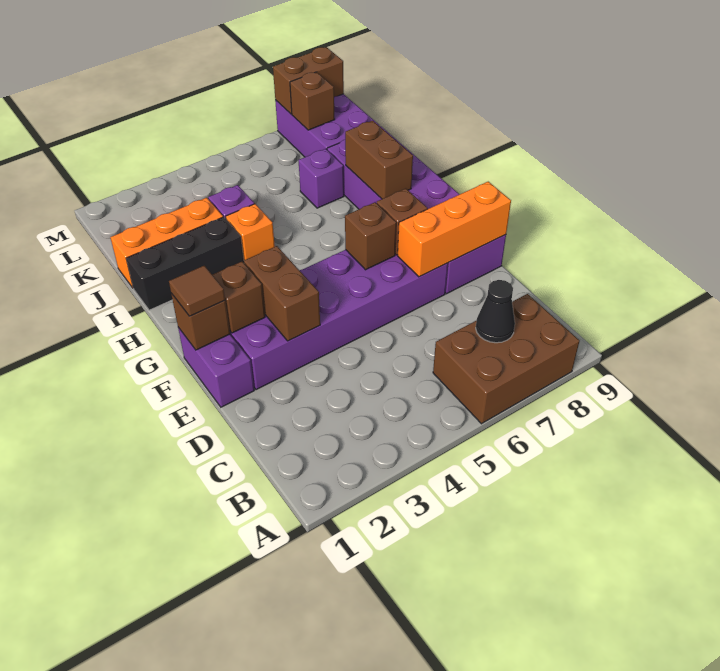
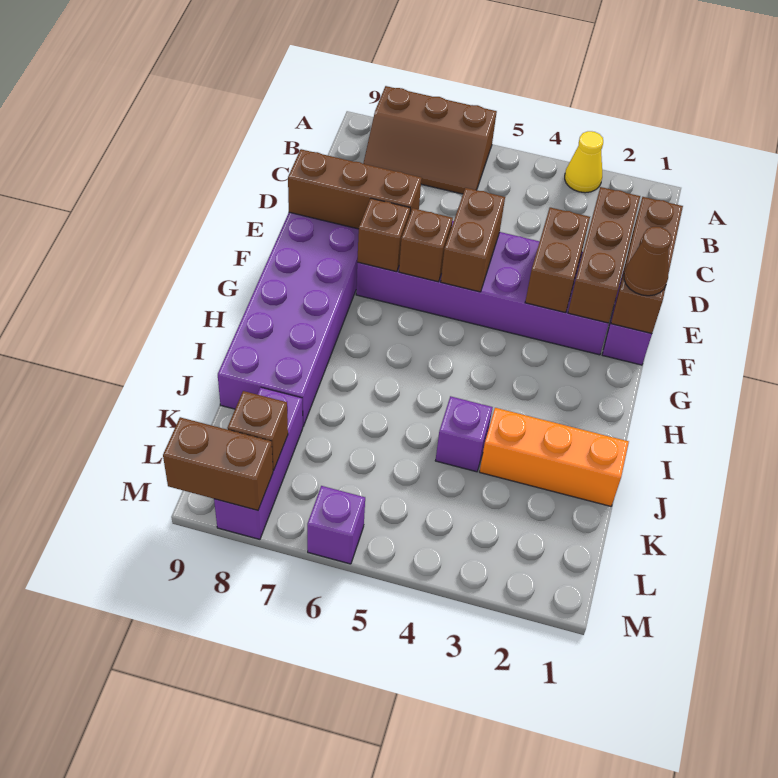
none -> yellow cone A3 level 1
brown brick A6:B8 level 1 -> brown slope A6:B8 level 1 top A
black cone B7 level 2 -> none
orange brick E7:E9 level 2 -> brown brick E7:E9 level 2
brown brick F1 level 2 -> brown brick D1:F1 level 2
brown tile F1 level 3 -> brown cone F1 level 3
brown brick F2 level 2 -> brown brick D2:F2 level 2
brown brick H8:I8 level 2 -> brown brick E5:F5 level 2
black brick I1:I3 level 1 -> none
orange brick I4 level 1 -> none
purple brick J7 level 1 -> purple brick M6 level 1
purple brick K8:M9 level 1 -> purple brick K8:M8 level 1

